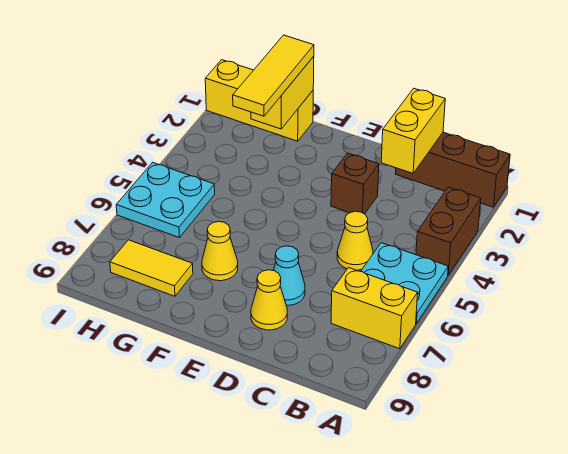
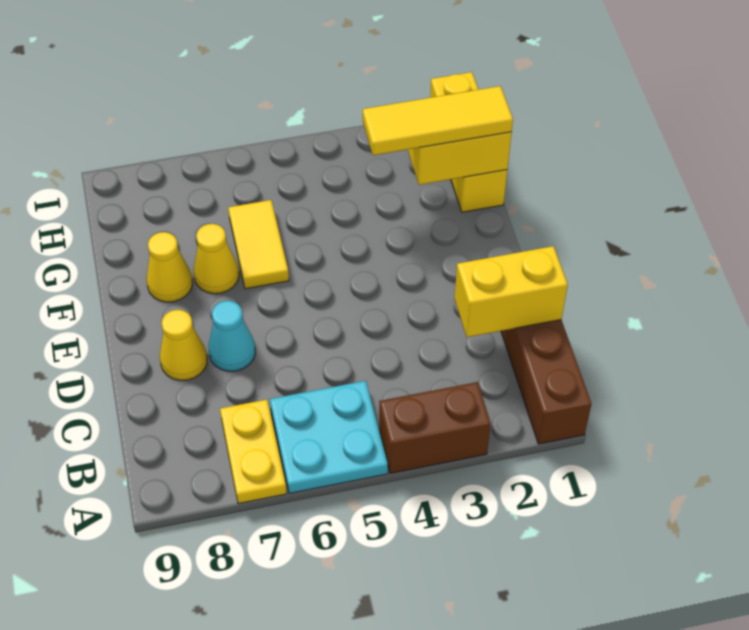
yellow brick A7:B7 level 1 -> yellow plate A7:B7 level 1
yellow cone C5 level 1 -> yellow cone F8 level 1
brown brick D3 level 1 -> none
yellow tile G8:H8 level 1 -> yellow tile F6:G6 level 1
cyan plate H5:I6 level 1 -> none

